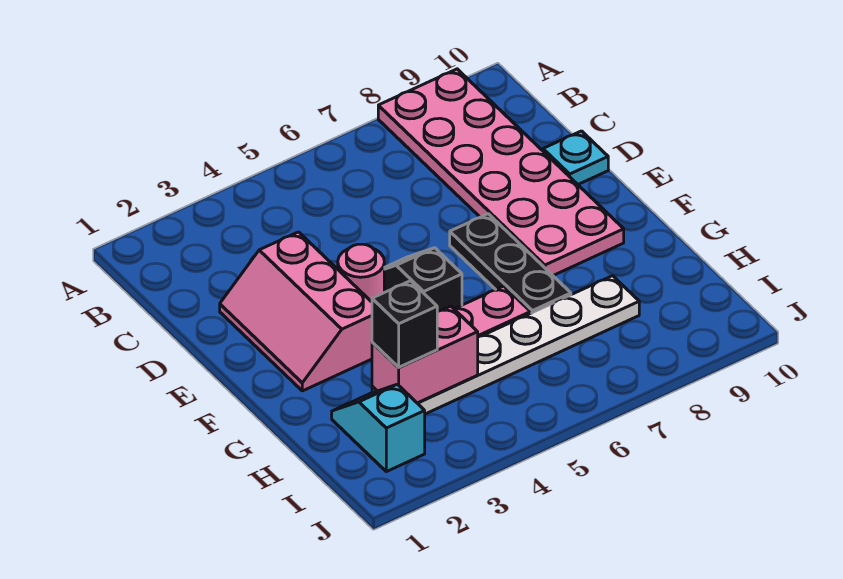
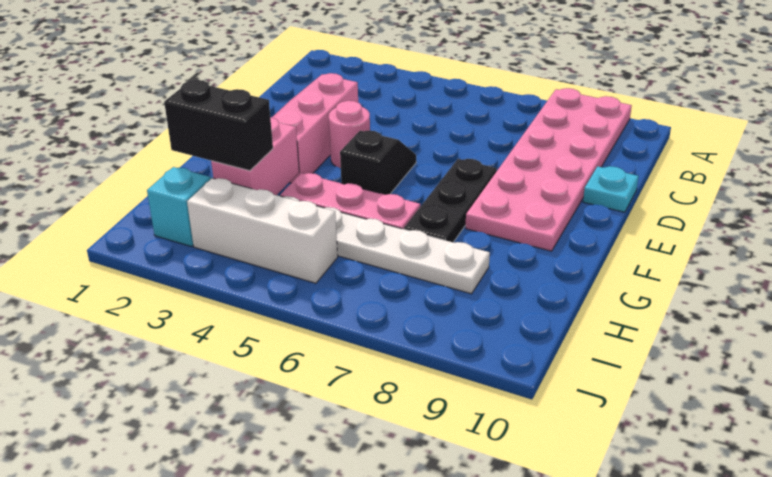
pink brick H3:H4 level 2 -> pink brick G3:H3 level 2
black brick H3 level 3 -> black brick H2:H3 level 3
none -> white brick I3:I5 level 1

